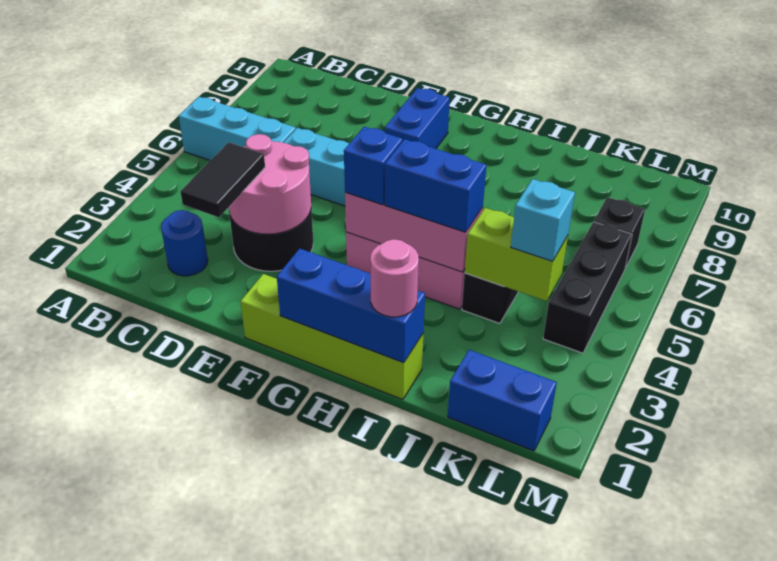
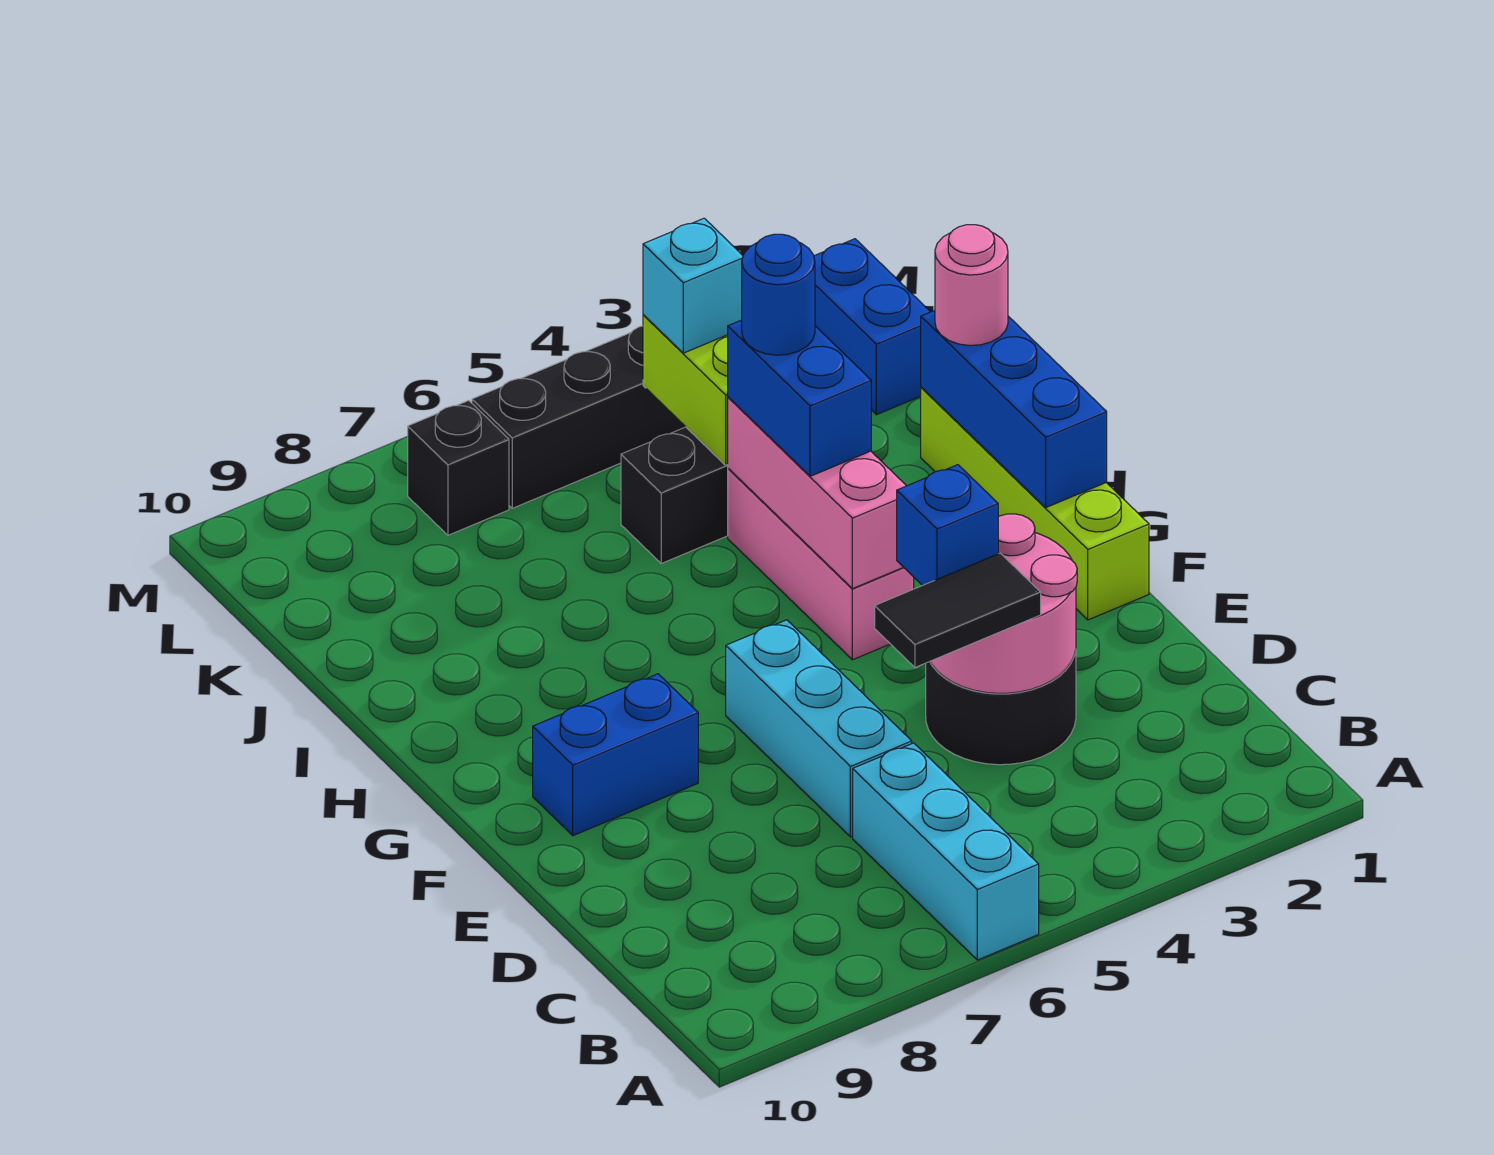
blue round brick C2 level 1 -> blue round brick I4 level 4
black tile D2:D3 level 3 -> black tile D4:D5 level 3
blue brick G4 level 3 -> blue brick E4 level 3

